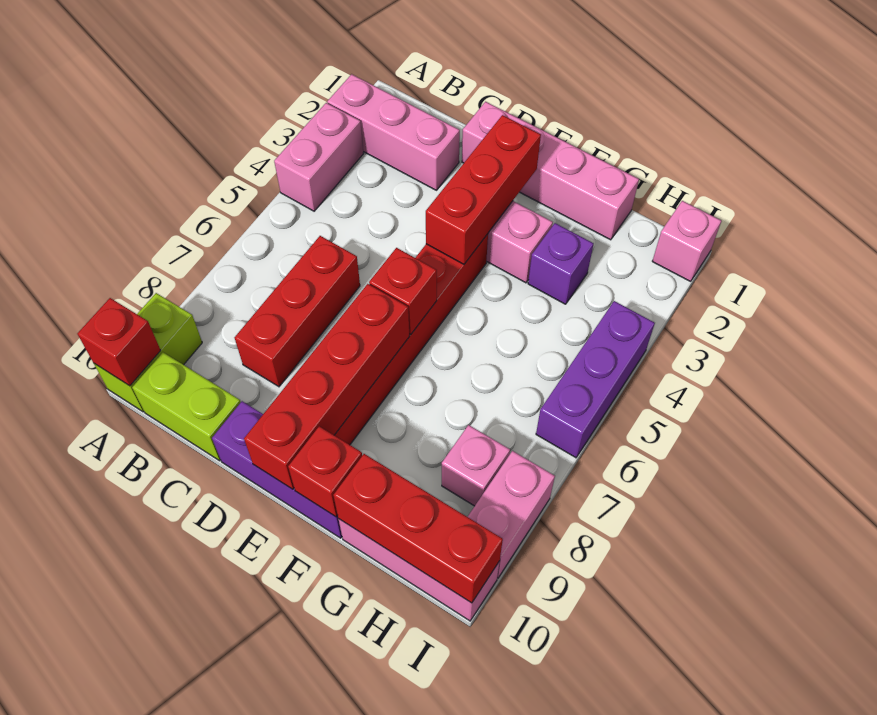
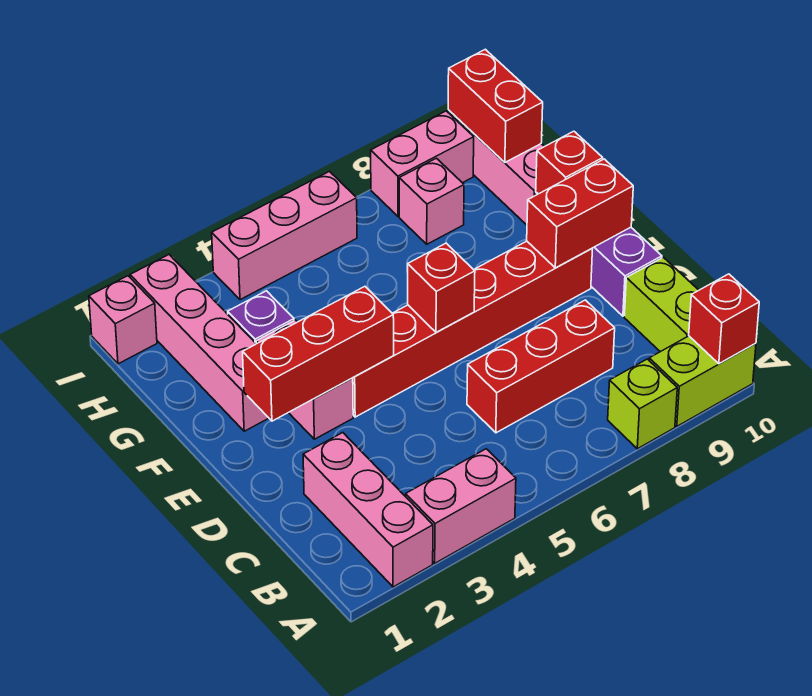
none -> lime brick A8 level 1
pink brick D1:G1 level 1 -> pink brick F2:I2 level 1
red brick E7:E10 level 2 -> red brick E9:E10 level 2
red brick G10:I10 level 2 -> red brick H10:I10 level 2
purple brick I4:I6 level 1 -> pink brick I4:I6 level 1

